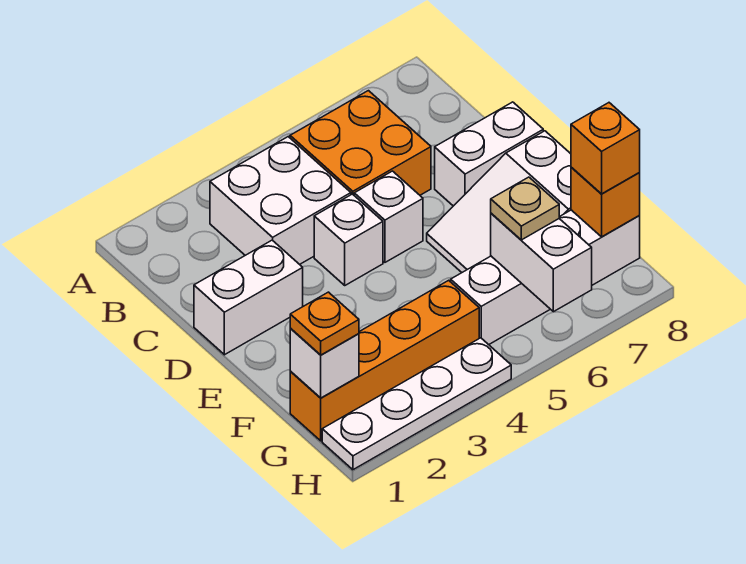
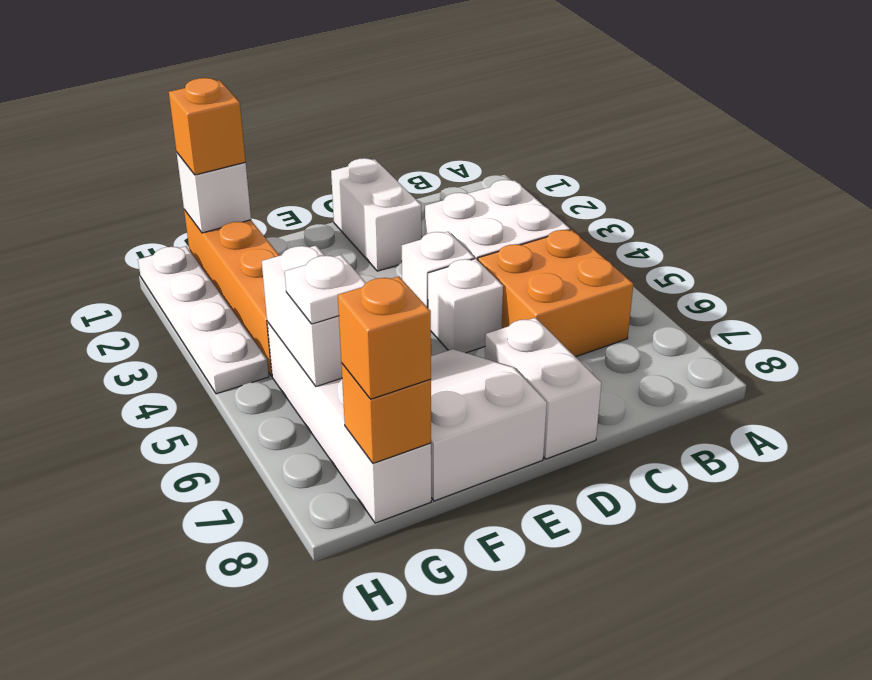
orange plate G1 level 3 -> orange brick G1 level 3
white brick G6:H6 level 2 -> white brick G5:G6 level 2
tan plate G6 level 3 -> white plate G6 level 3

